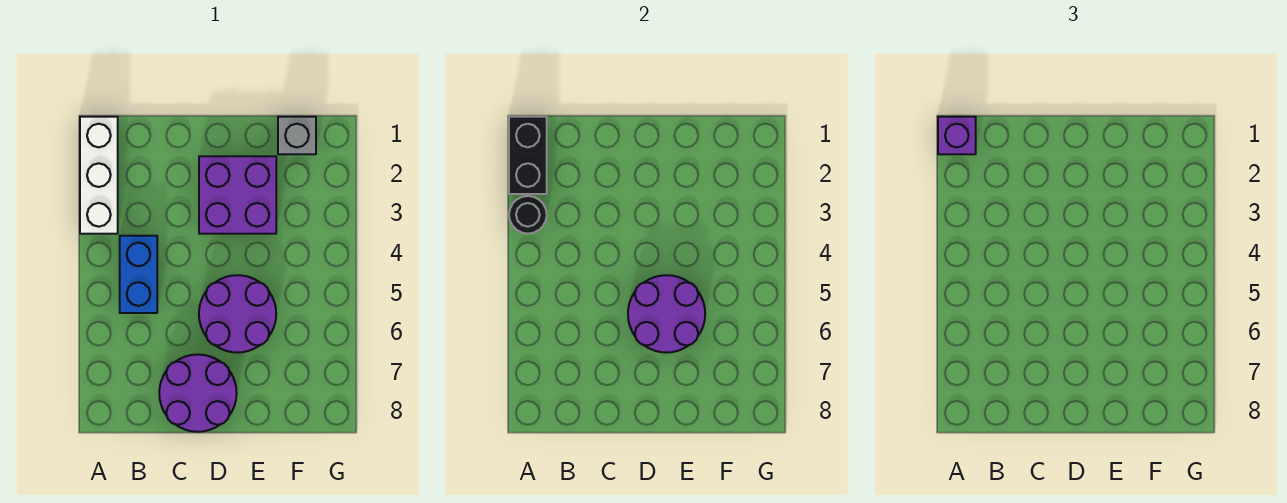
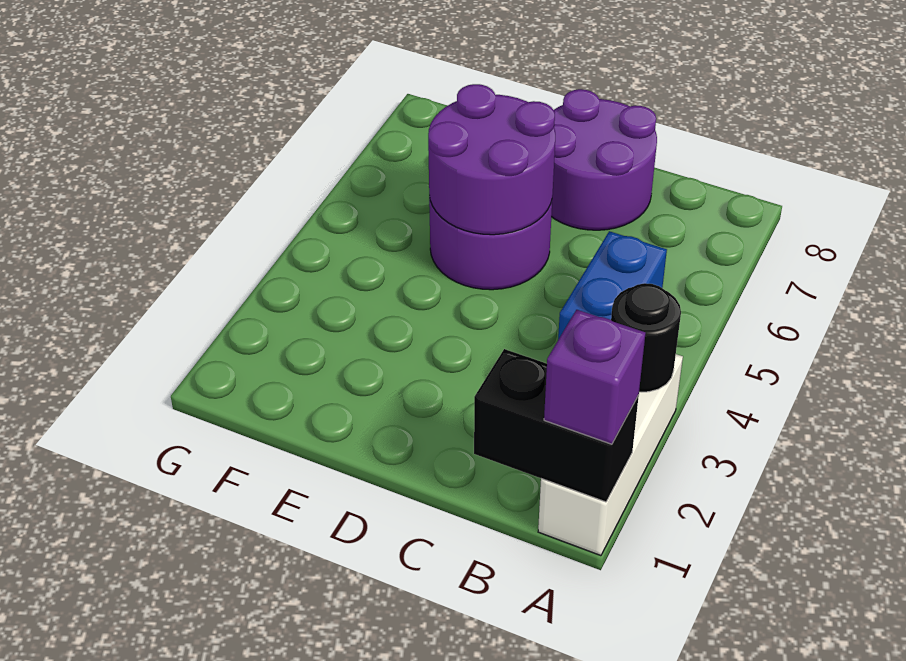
black brick A1:A2 level 2 -> black brick A1:B1 level 2
purple brick D2:E3 level 1 -> none
grey brick F1 level 1 -> none

